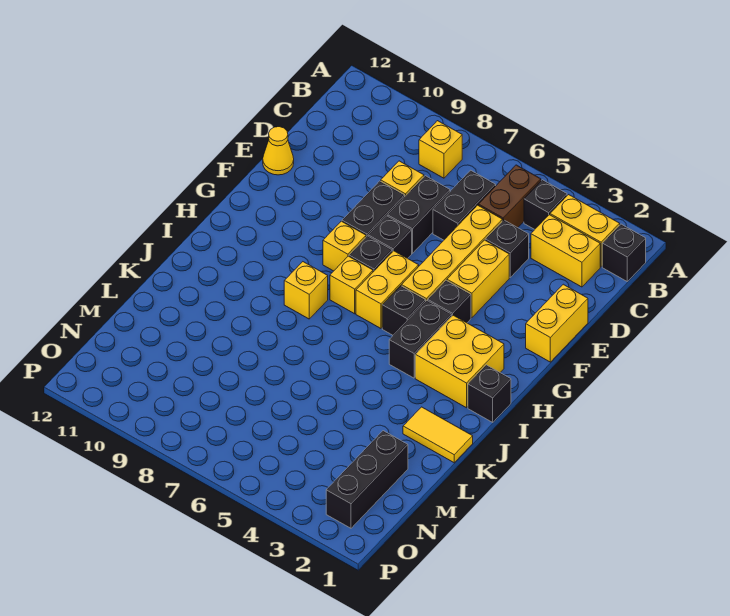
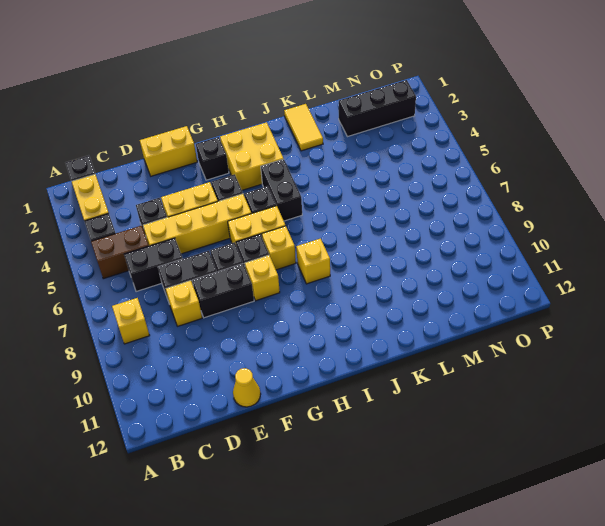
yellow brick C2:C3 level 1 -> none
black brick H4:I4 level 1 -> black brick I4:I5 level 1
black brick I1 level 1 -> black brick G2 level 1

